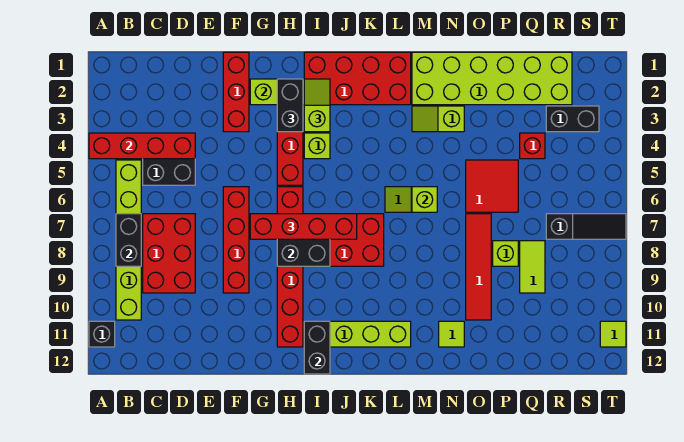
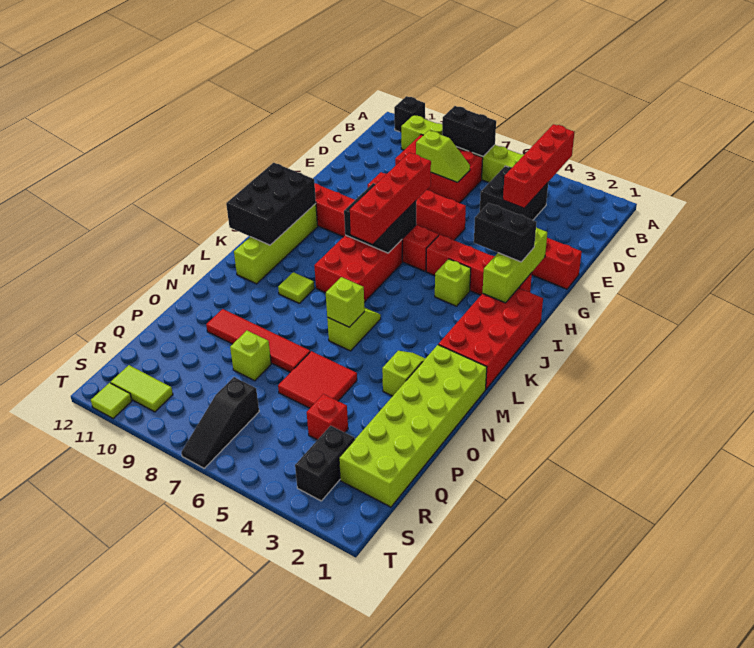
lime slope I2:I3 level 3 top 3 -> lime slope D7:D8 level 2 top 8
black brick I11:I12 level 2 -> black brick I11:K12 level 2
lime tile N11 level 1 -> lime tile L9 level 1
lime tile Q8:Q9 level 1 -> lime tile S10:S11 level 1

